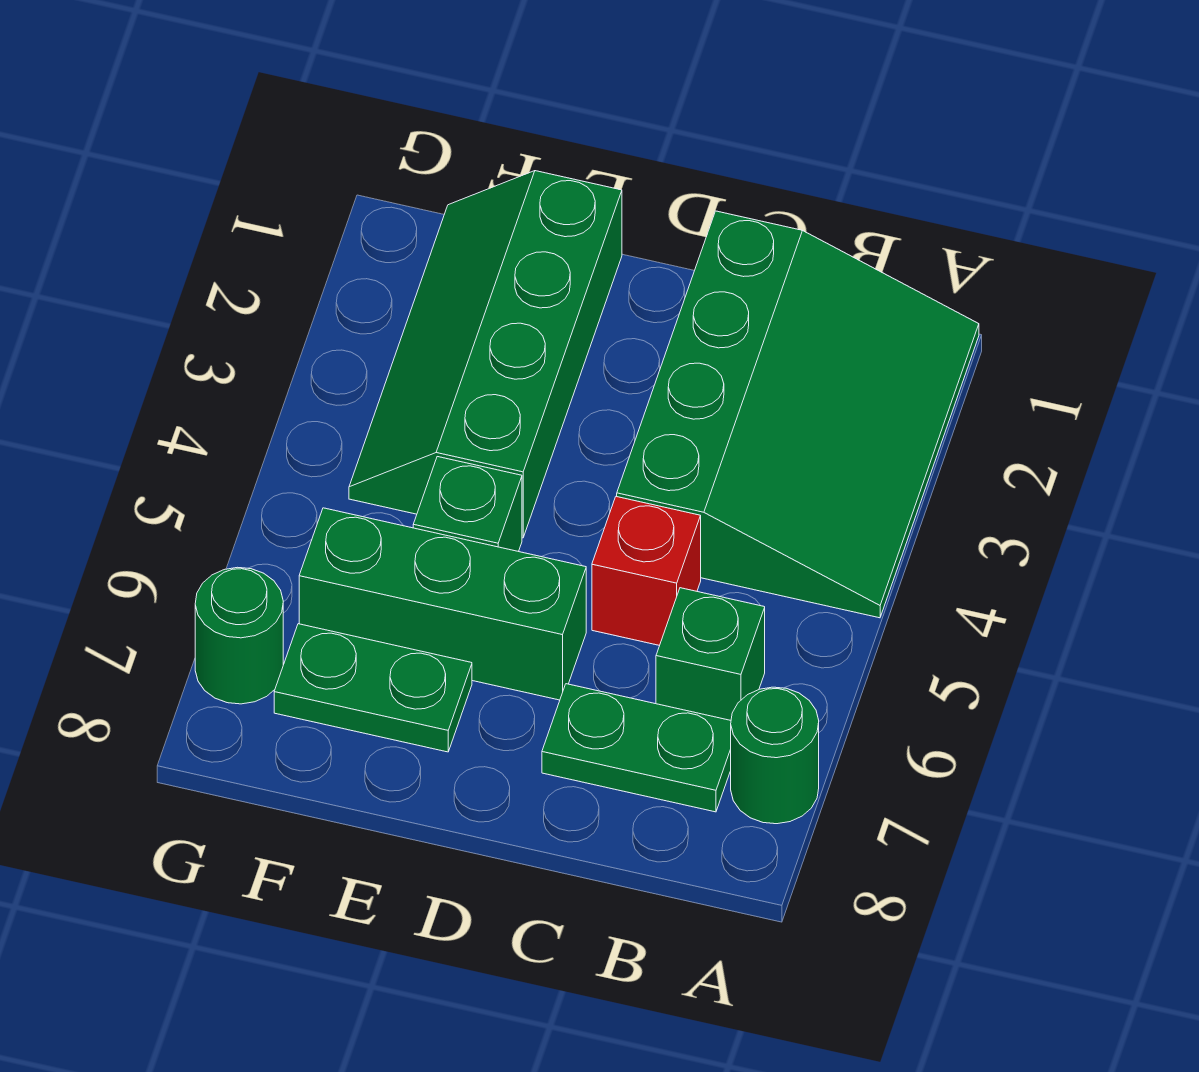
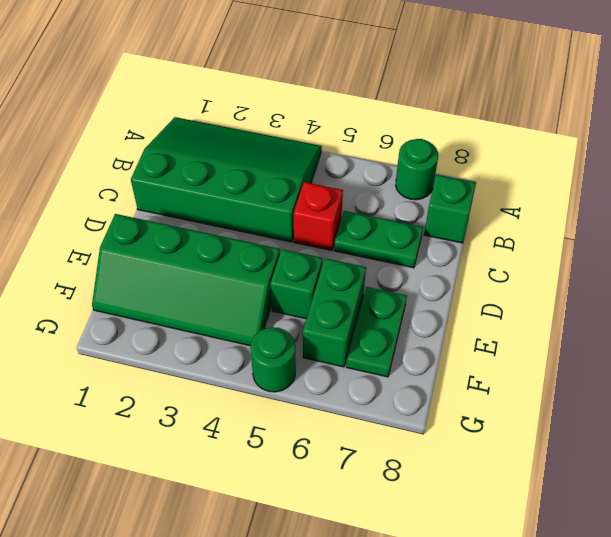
green brick B6 level 1 -> green brick B8 level 1
green plate B7:C7 level 1 -> green plate C6:C7 level 1
green brick D6:F6 level 1 -> green brick E6:F6 level 1
green round brick G7 level 1 -> green round brick G5 level 1

